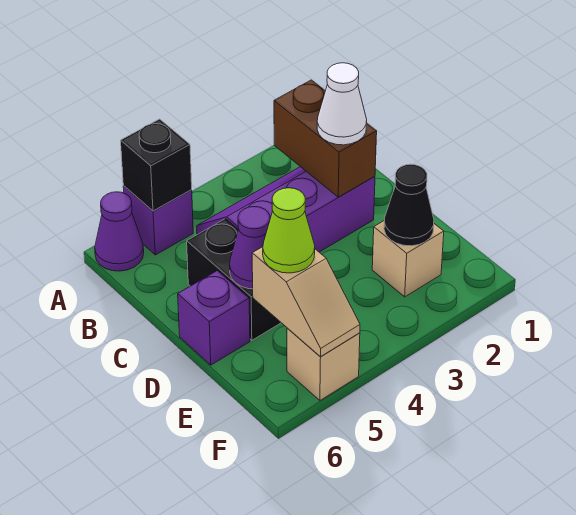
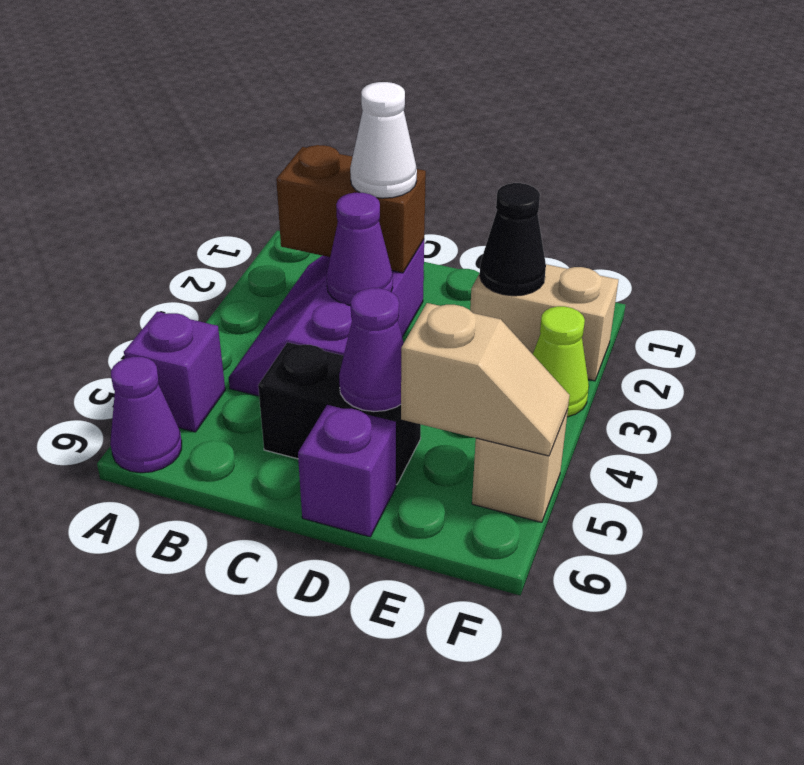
black brick A5 level 2 -> none
none -> purple cone C3 level 2
tan brick E2 level 1 -> tan brick E2:F2 level 1
lime cone E5 level 3 -> lime cone F3 level 1

